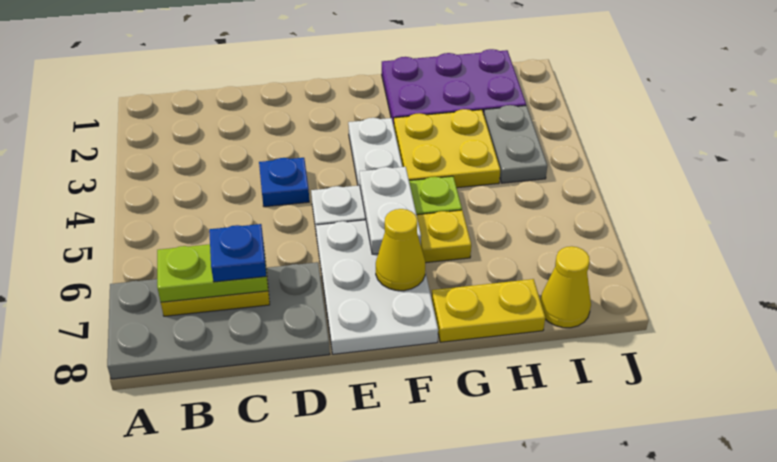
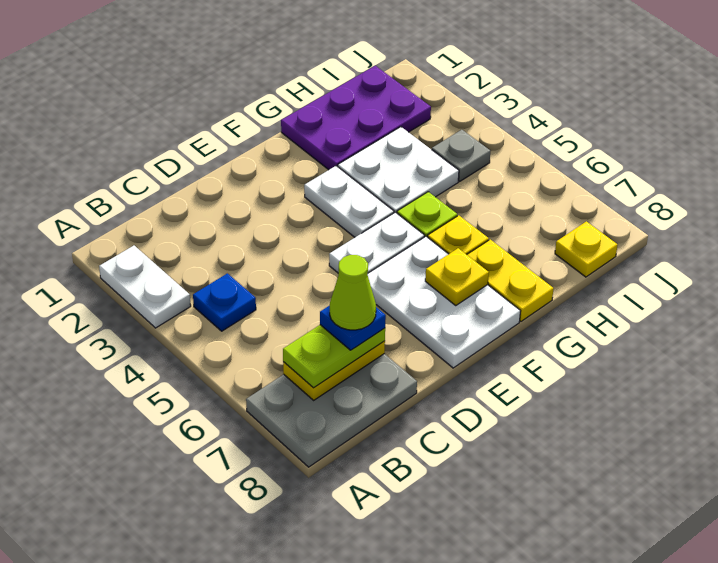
grey plate A7:D8 level 1 -> grey plate A7:C8 level 1
none -> lime cone C7 level 5
blue plate D4 level 1 -> blue plate B4 level 1
white plate F5:F6 level 2 -> white plate A2:A3 level 1
yellow cone F7 level 2 -> yellow plate F7 level 2
yellow plate G3:H4 level 1 -> white plate G3:H4 level 1
yellow plate G8:H8 level 1 -> yellow plate G7:G8 level 1
grey plate I3:I4 level 1 -> grey plate I4 level 1
yellow cone I8 level 1 -> yellow plate I8 level 1

